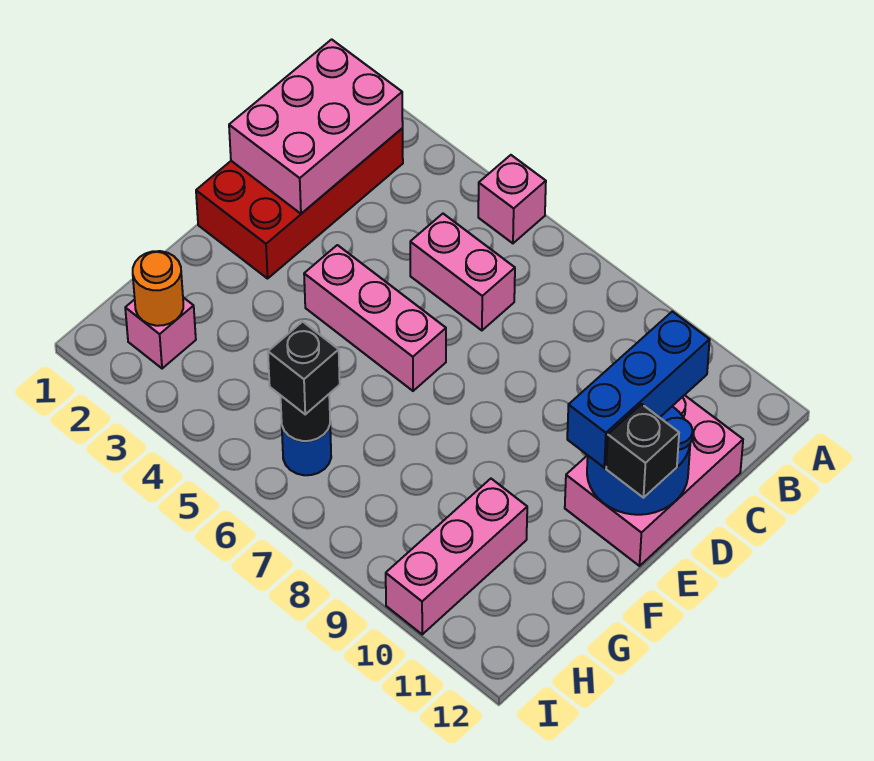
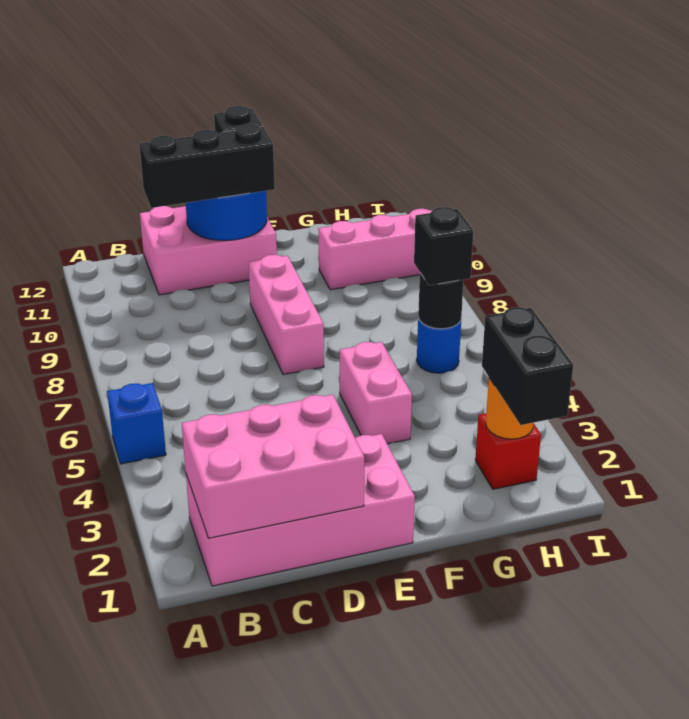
pink brick A5 level 1 -> blue brick A5 level 1
red brick B1:E2 level 1 -> pink brick B1:E2 level 1
pink brick C5:C6 level 1 -> pink brick F4:F5 level 1
blue brick C11:E11 level 3 -> black brick C11:E11 level 3
pink brick E4:E6 level 1 -> pink brick E7:E9 level 1
none -> black brick H1:H2 level 3
pink brick H2 level 1 -> red brick H2 level 1

